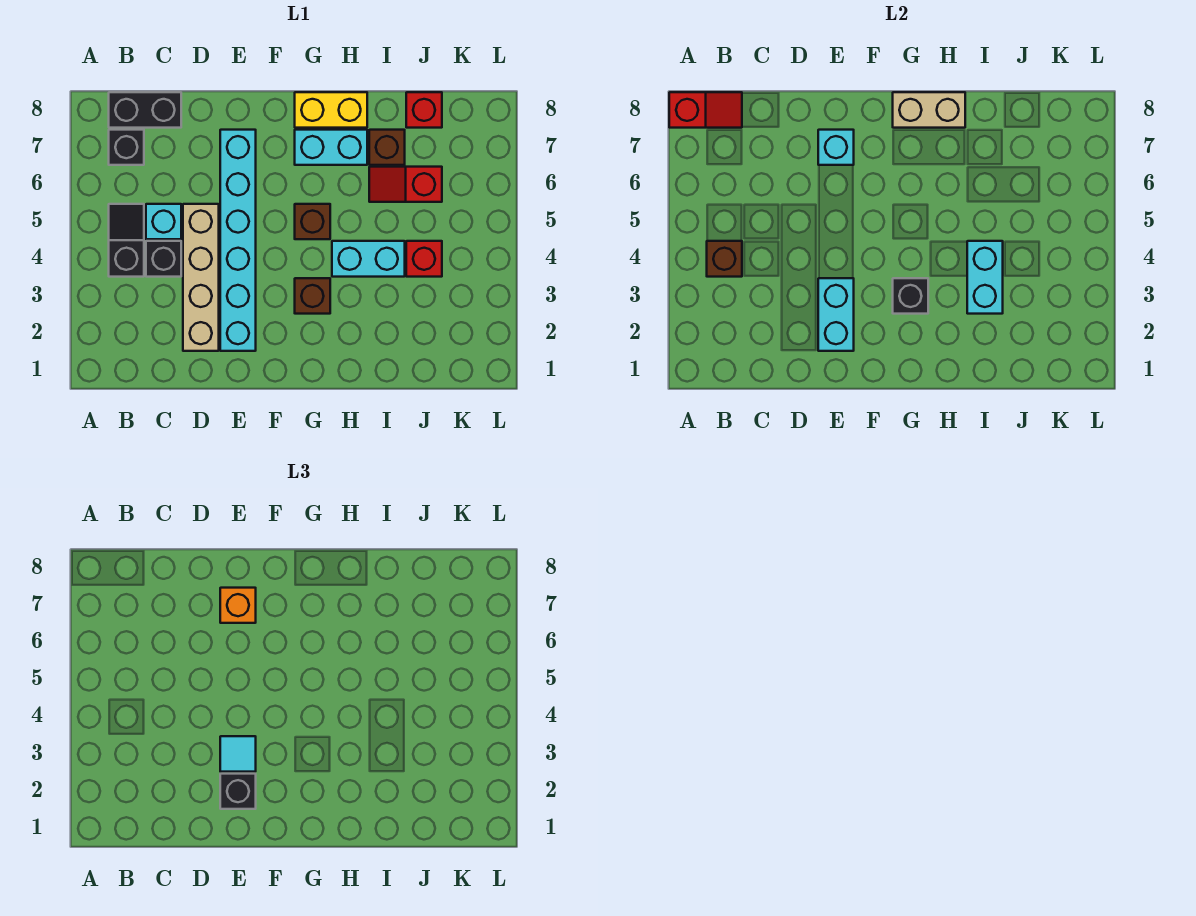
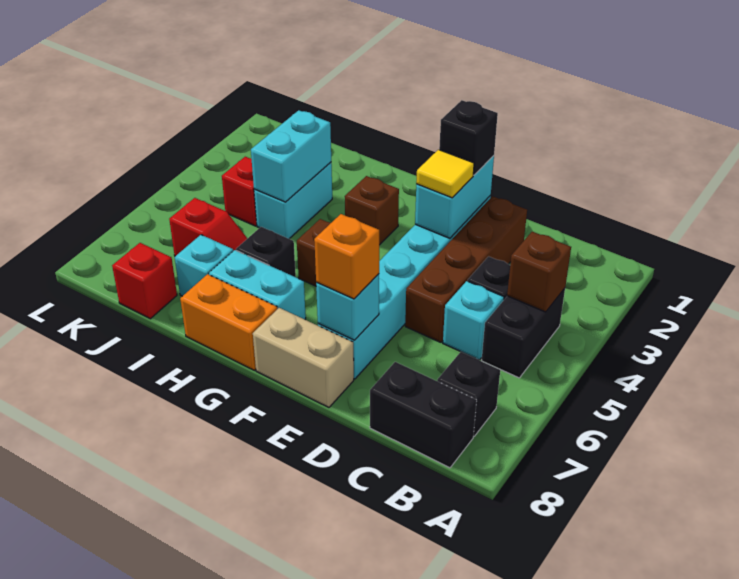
red slope A8:B8 level 2 top A -> none
black slope B4:B5 level 1 top 4 -> black brick B4:B5 level 1
tan brick D2:D5 level 1 -> brown brick D2:D5 level 1
cyan tile E3 level 3 -> yellow tile E3 level 3
black brick G3 level 2 -> black brick H6 level 1
yellow brick G8:H8 level 1 -> orange brick G8:H8 level 1
tan brick G8:H8 level 2 -> tan brick E8:F8 level 1
cyan brick H4:I4 level 1 -> cyan brick I3:I4 level 1
brown brick I7 level 1 -> cyan brick I7 level 1

